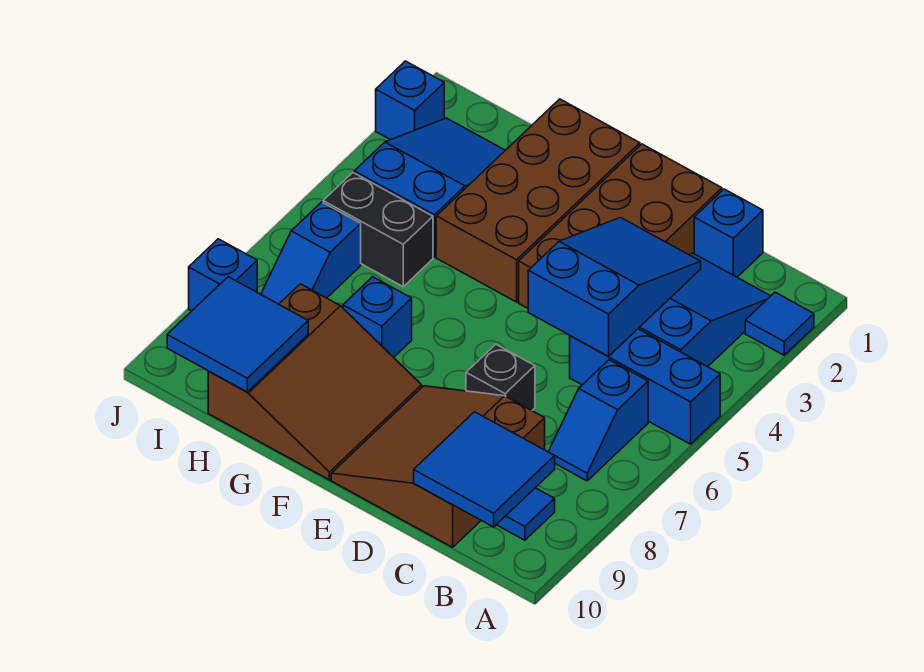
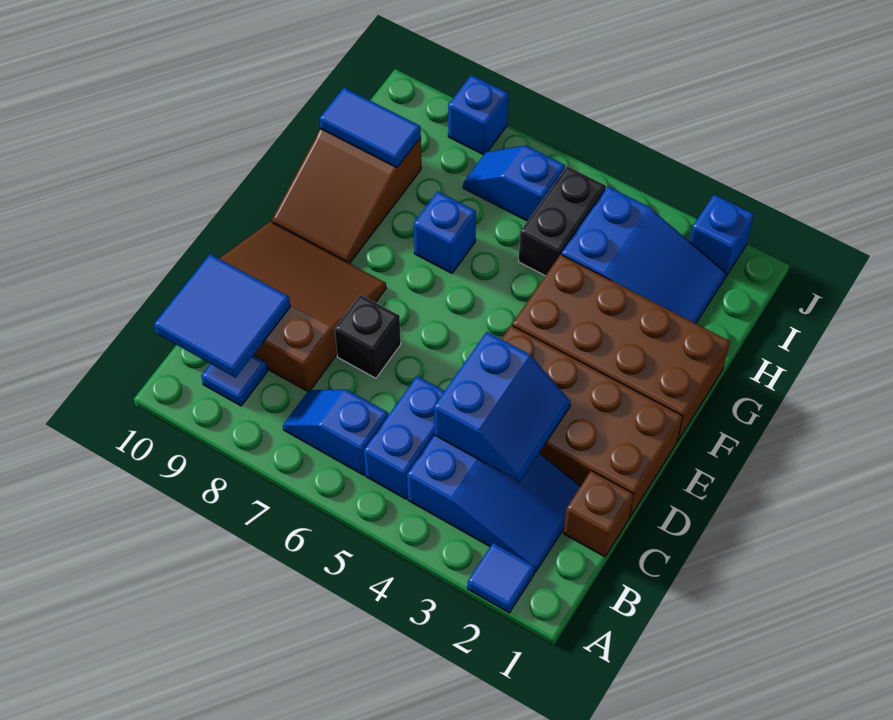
blue brick A5:C5 level 1 -> blue brick B5:C5 level 1
blue brick C1 level 1 -> brown brick C1 level 1
blue slope C3:D5 level 2 top 5 -> blue slope C3:D4 level 2 top 4
brown slope F8:H10 level 1 top H -> brown slope F9:H10 level 1 top H
blue tile H9:I10 level 2 -> blue tile H9:H10 level 2

